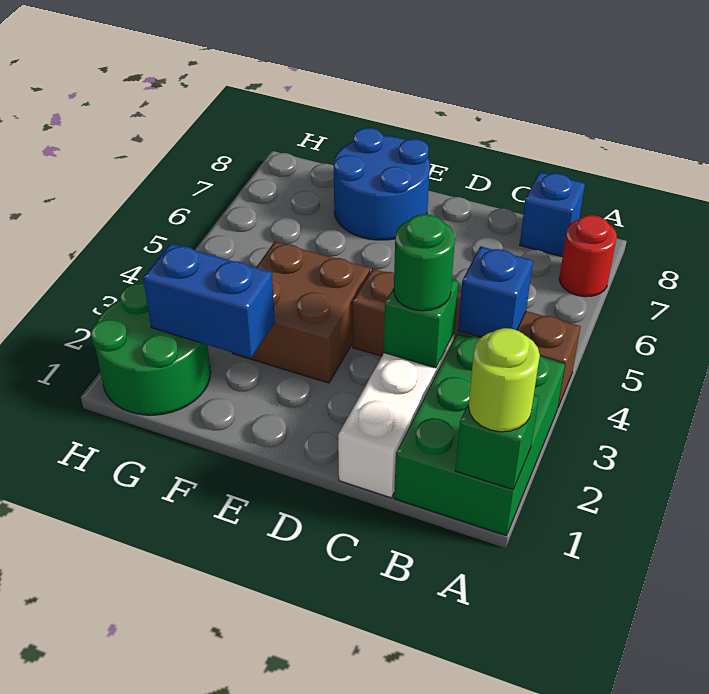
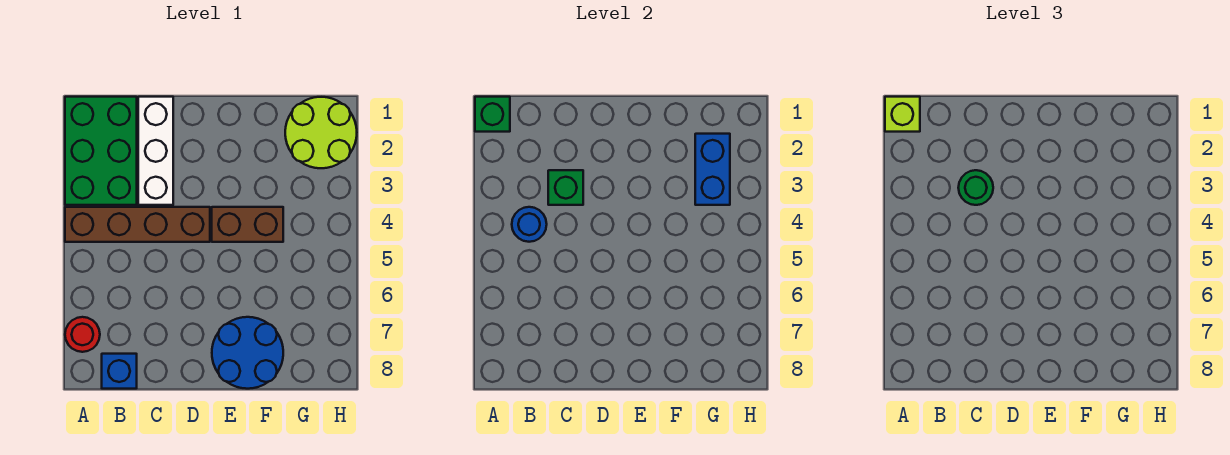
lime round brick A1 level 3 -> lime brick A1 level 3
blue brick B4 level 2 -> blue round brick B4 level 2
brown brick E3:F4 level 1 -> brown brick E4:F4 level 1
blue brick F2:G2 level 2 -> blue brick G2:G3 level 2
green round brick G1:H2 level 1 -> lime round brick G1:H2 level 1

